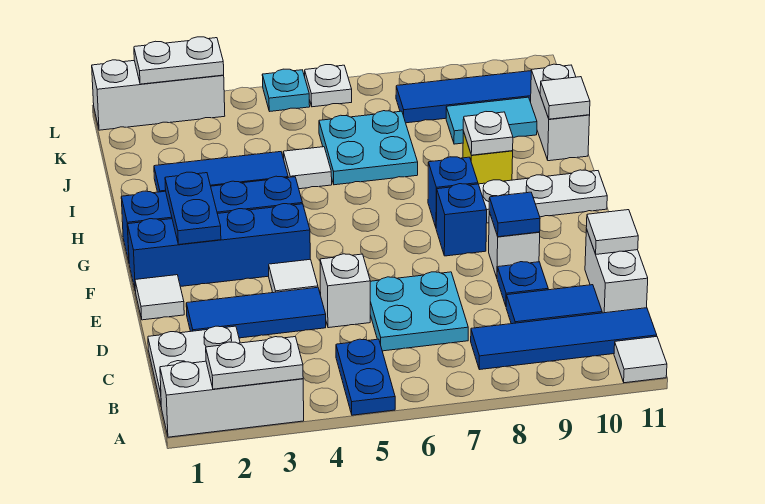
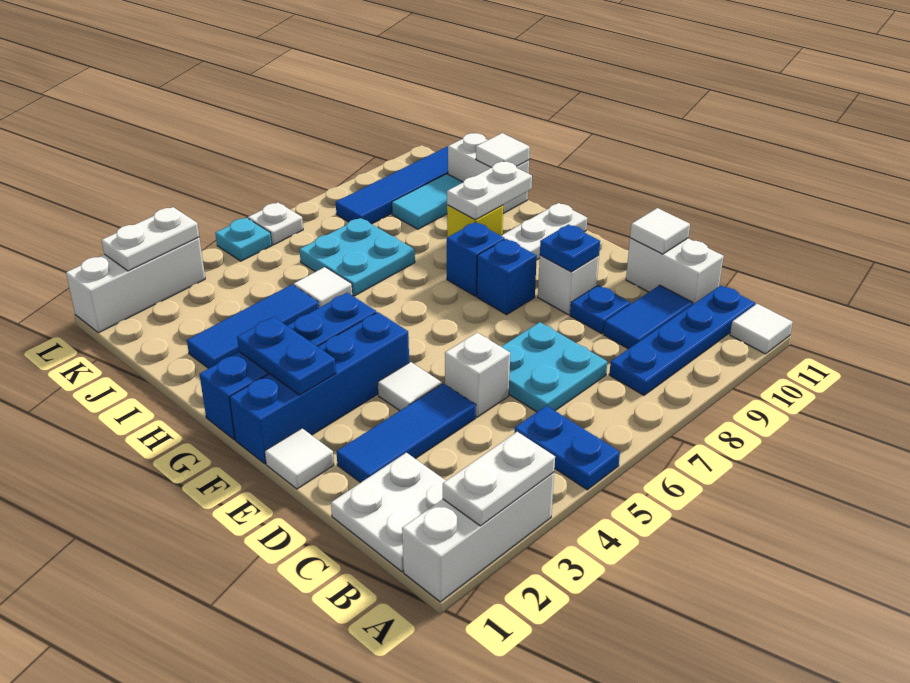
blue tile B8:B11 level 1 -> blue plate B8:B11 level 1
blue tile E9 level 2 -> blue plate E9 level 2
white plate H9 level 2 -> white plate H9:H10 level 2

